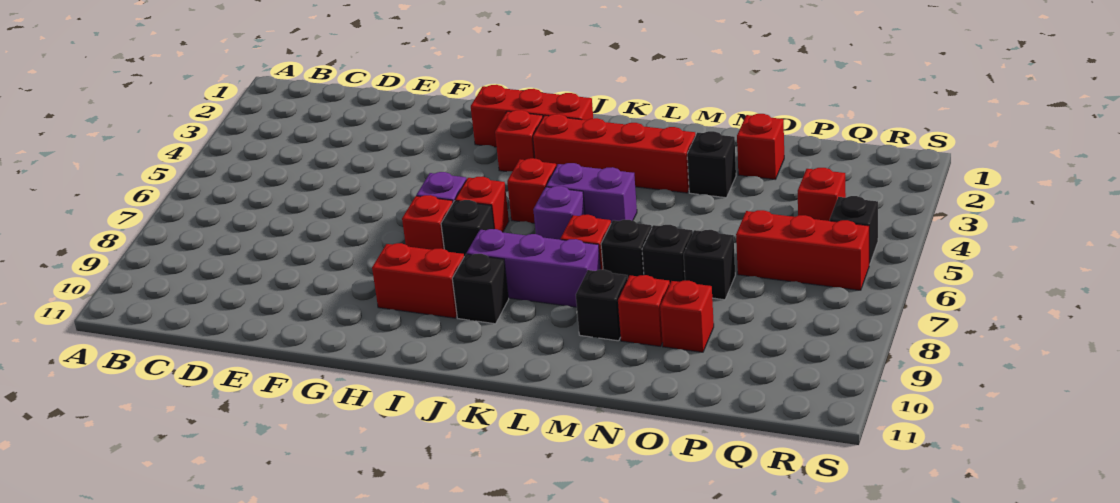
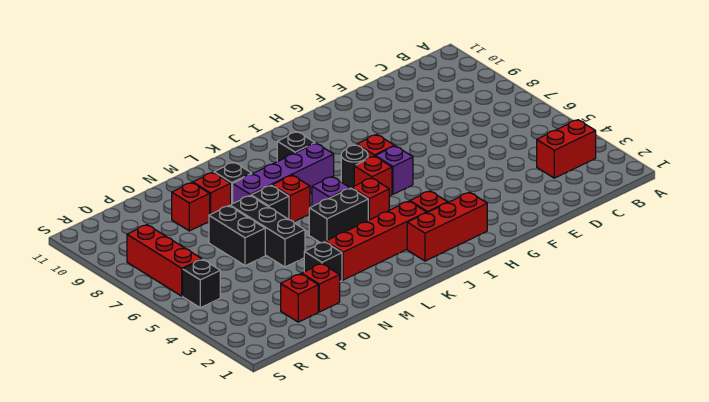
red brick H9:I9 level 1 -> red brick B3:C3 level 1
black brick I7 level 1 -> black round brick I7 level 1
purple brick J8:L8 level 1 -> purple brick J8:M8 level 1
purple brick K5:L5 level 1 -> black brick K5:L5 level 1
black brick N7 level 1 -> black brick N5:N7 level 1
black brick O7 level 1 -> black brick O6:O7 level 1
red brick P6:R6 level 1 -> red brick R6:R8 level 1
red brick Q4 level 1 -> red brick P2 level 1

